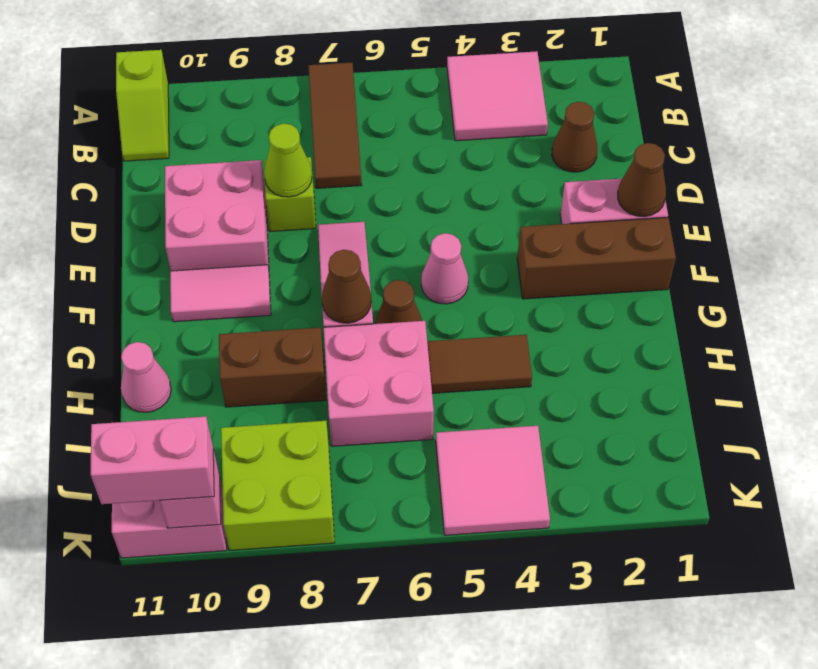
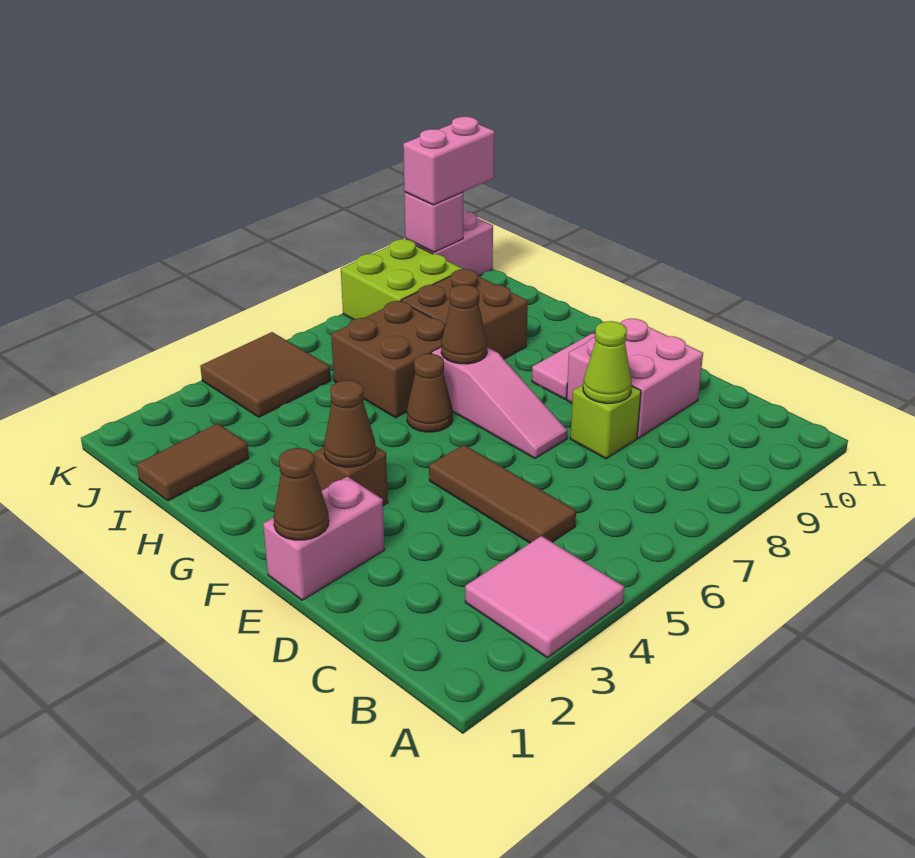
brown tile A7:C7 level 1 -> brown tile C5:E5 level 1
lime slope A11:B11 level 1 top A -> none
brown cone C2 level 1 -> brown cone F3 level 2
brown brick F1:F3 level 1 -> brown brick F3 level 1
pink cone F5 level 1 -> none
brown tile H4:H5 level 1 -> brown tile I1:I2 level 1
pink brick H6:I7 level 1 -> brown brick H6:I7 level 1
brown brick H8:H9 level 1 -> brown brick H8:I9 level 1
pink cone H11 level 1 -> none
pink tile J4:K5 level 1 -> brown tile J4:K5 level 1

